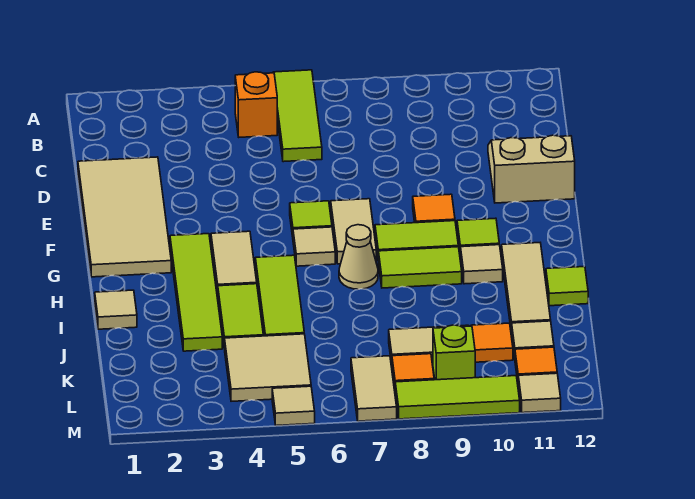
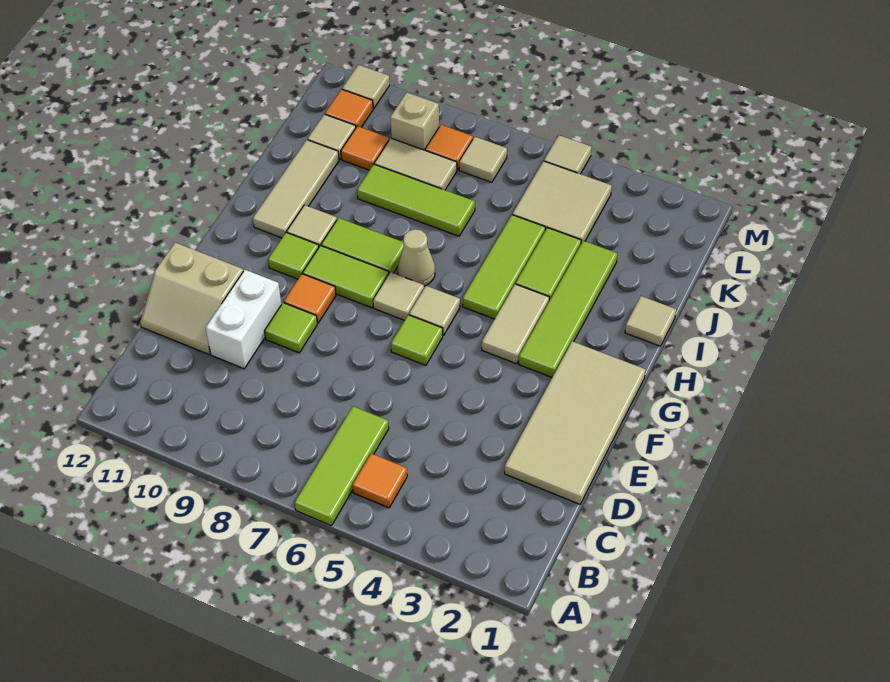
orange brick B5 level 1 -> orange tile B5 level 1
none -> white brick D10:E10 level 1
tan tile F7:G7 level 1 -> tan tile G7 level 1
lime tile I12 level 1 -> lime tile E9 level 1
tan tile L7:M7 level 1 -> tan tile L7 level 1
lime brick L9 level 1 -> tan brick L9 level 1
lime tile M8:M10 level 1 -> lime tile J7:J9 level 1

